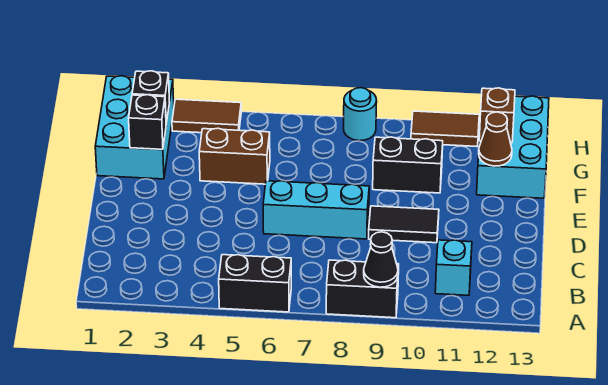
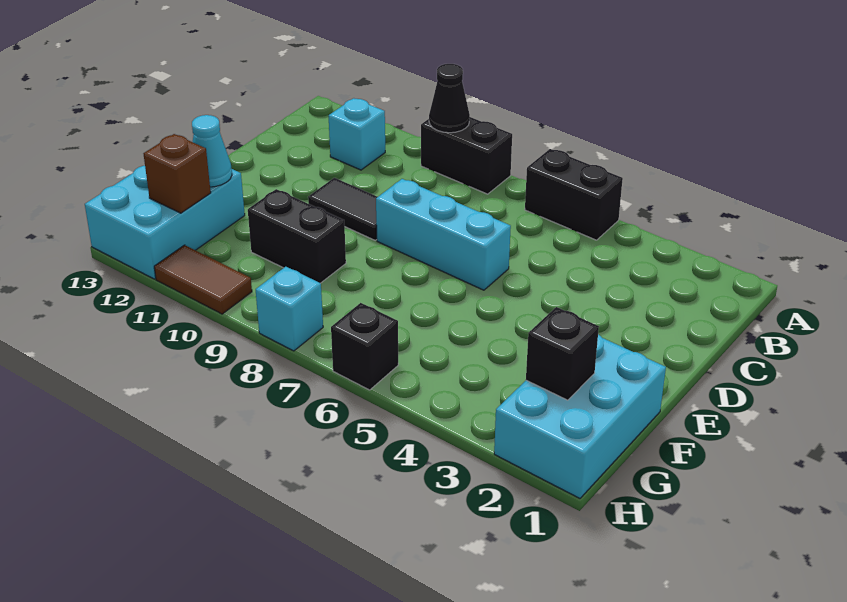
black brick F2 level 2 -> black brick H6 level 1
brown brick F4:F5 level 1 -> none
brown cone F12 level 2 -> cyan cone F12 level 2
brown tile H3:H4 level 1 -> none
cyan round brick H8 level 1 -> cyan brick H8 level 1

